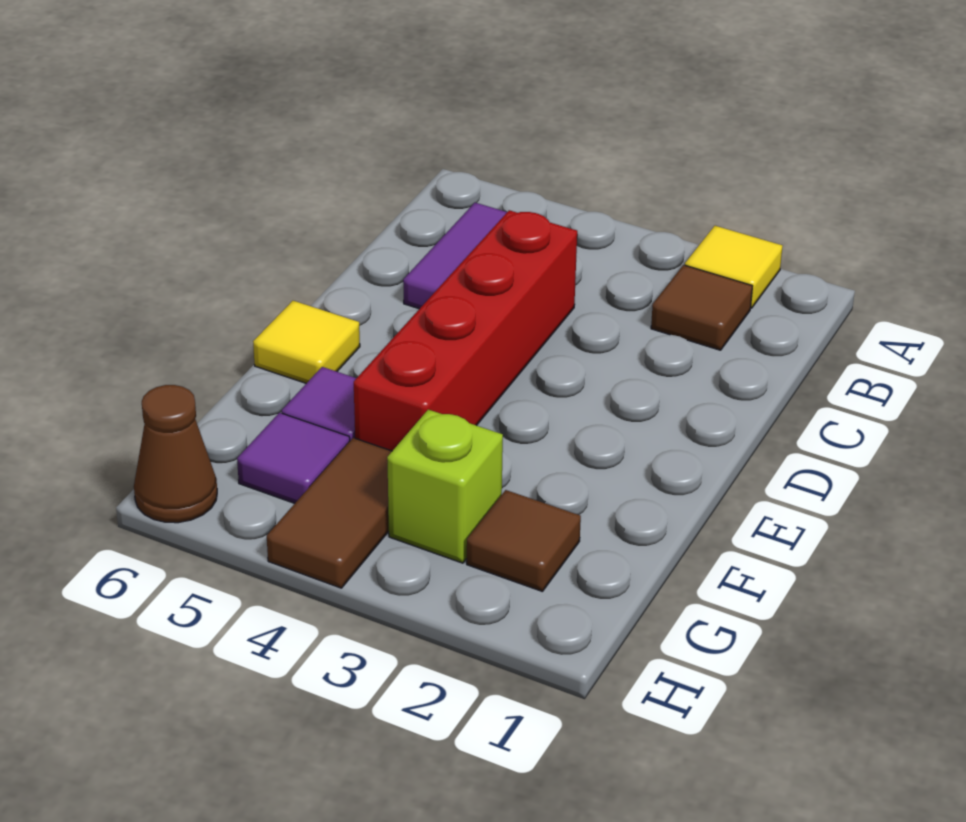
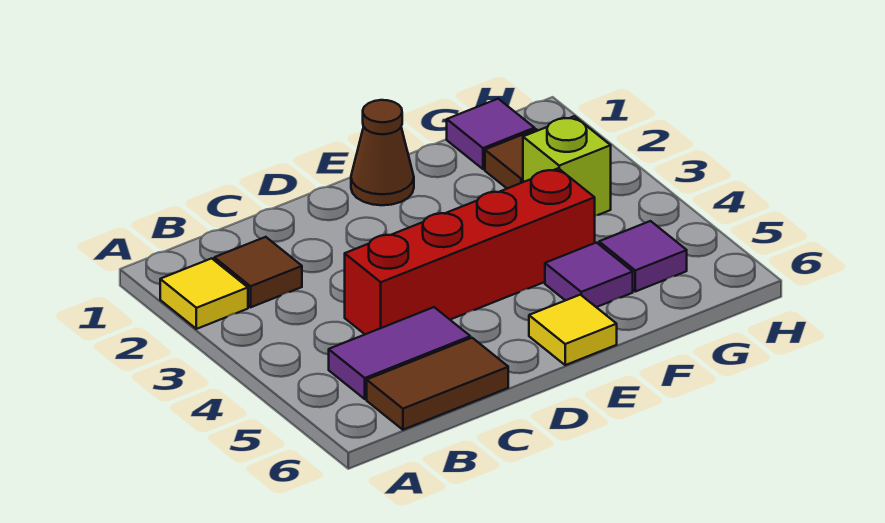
none -> purple tile G1 level 1
brown tile G4:H4 level 1 -> brown tile B6:C6 level 1
brown cone H6 level 1 -> brown cone E1 level 1

